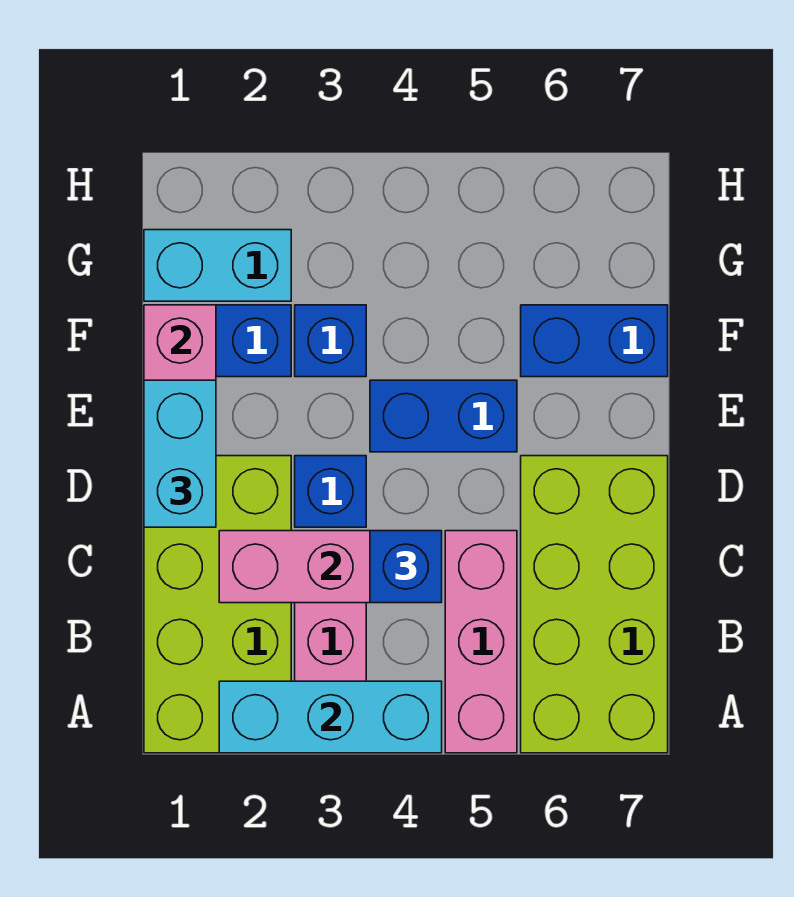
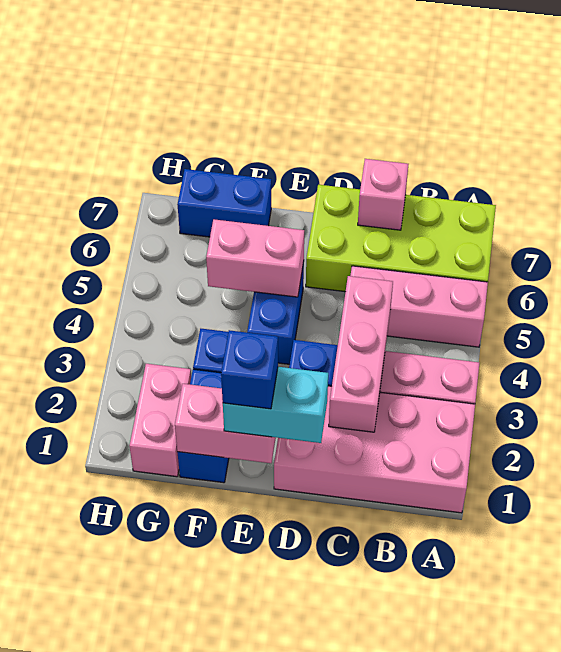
lime brick A1:D2 level 1 -> pink brick A1:D2 level 1
cyan brick A2:A4 level 2 -> none
blue brick C4 level 3 -> blue brick E1 level 4
none -> pink brick C7 level 2
none -> pink brick E5:F5 level 2
blue brick F6:F7 level 1 -> blue brick F7:G7 level 1
cyan brick G1:G2 level 1 -> pink brick G1:G2 level 1

